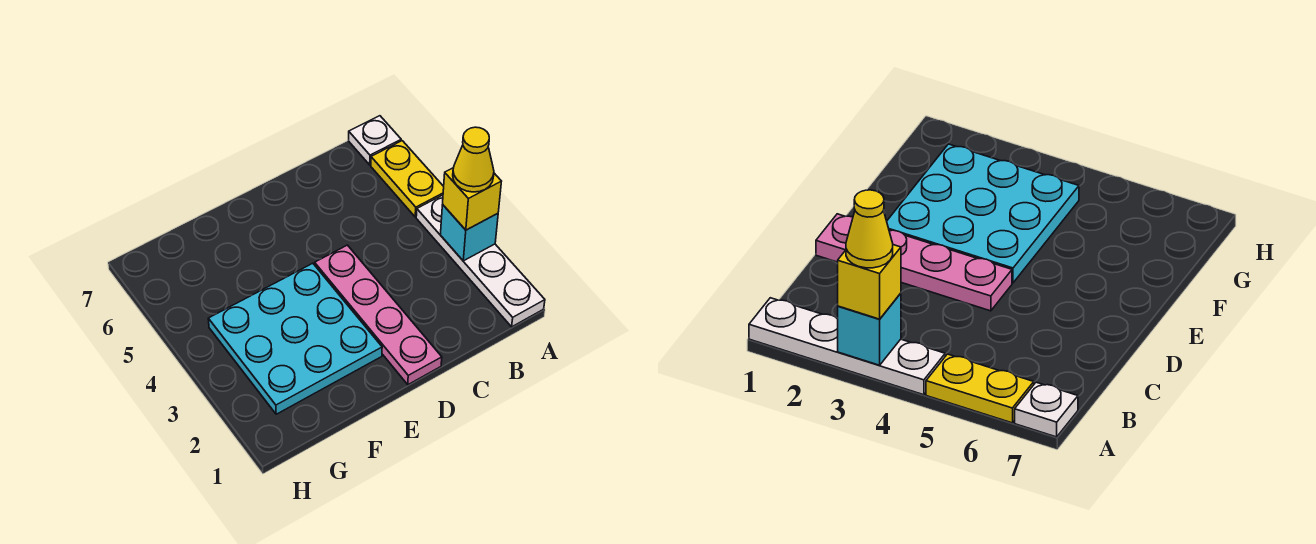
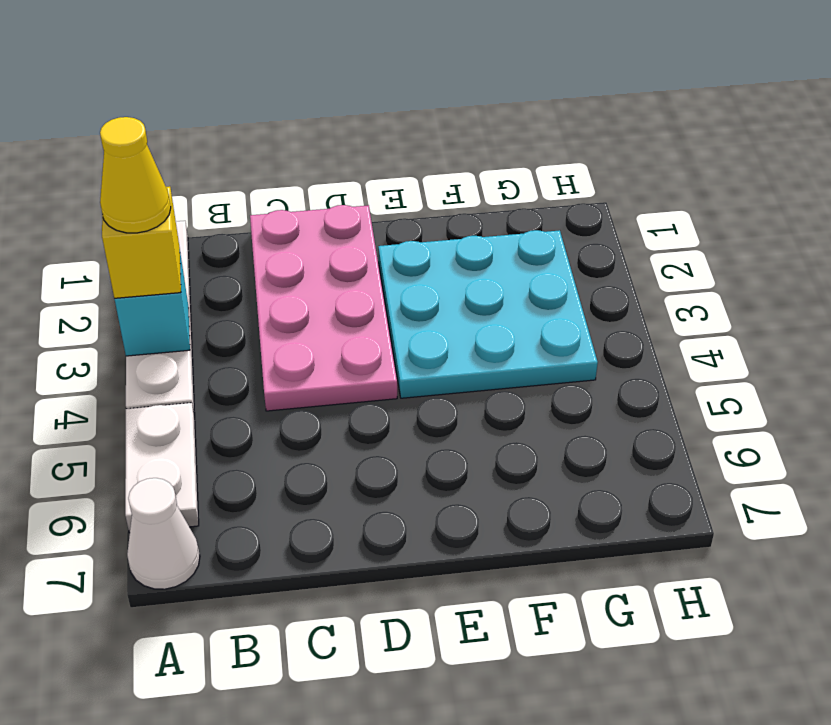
yellow plate A5:A6 level 1 -> white plate A5:A6 level 1
white plate A7 level 1 -> white cone A7 level 1
pink plate D1:D4 level 1 -> pink plate C1:D4 level 1

